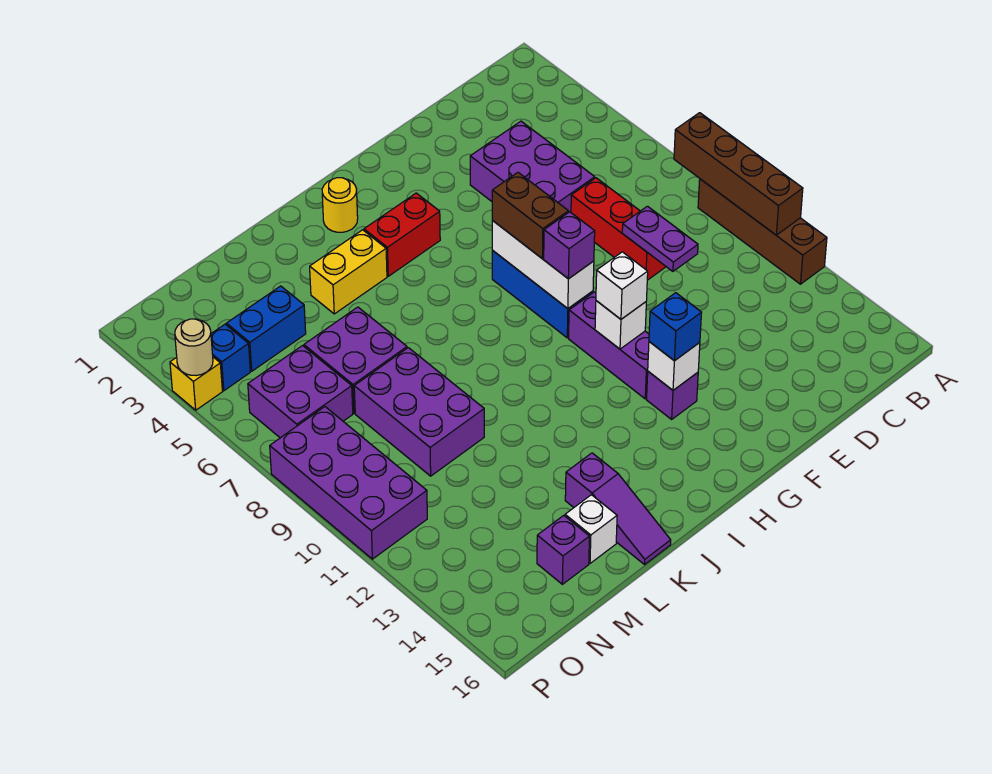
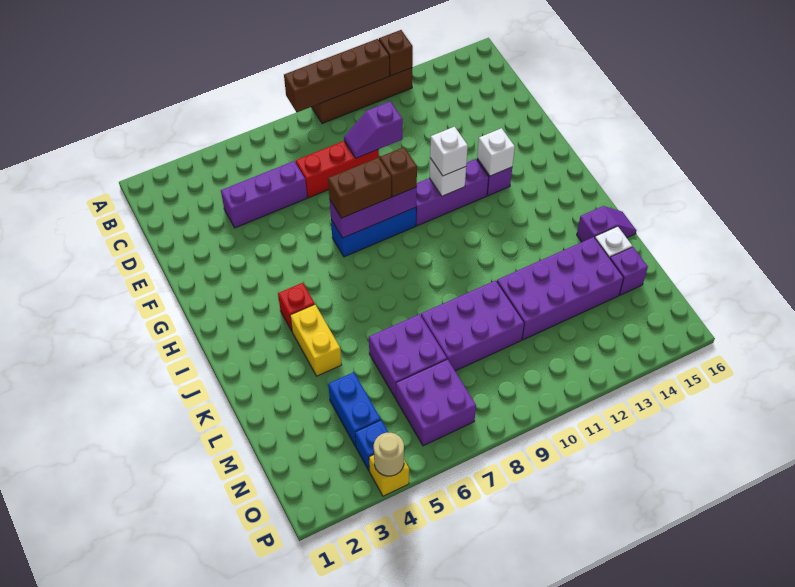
none -> brown brick A12 level 2
purple brick D4:E6 level 1 -> purple brick D4:D6 level 1
purple plate D9:D10 level 2 -> purple slope D9:D10 level 2 top 10
white brick G7:G9 level 2 -> purple brick G7:G9 level 2
purple brick G9 level 3 -> brown brick G9 level 3
blue brick G13 level 3 -> none
red brick H4:I4 level 1 -> red brick I4 level 1
yellow round brick I2 level 1 -> none
purple slope K14:K16 level 1 top 14 -> purple slope K15:K16 level 1 top 15
purple brick O8:P11 level 1 -> purple brick L11:M14 level 1

